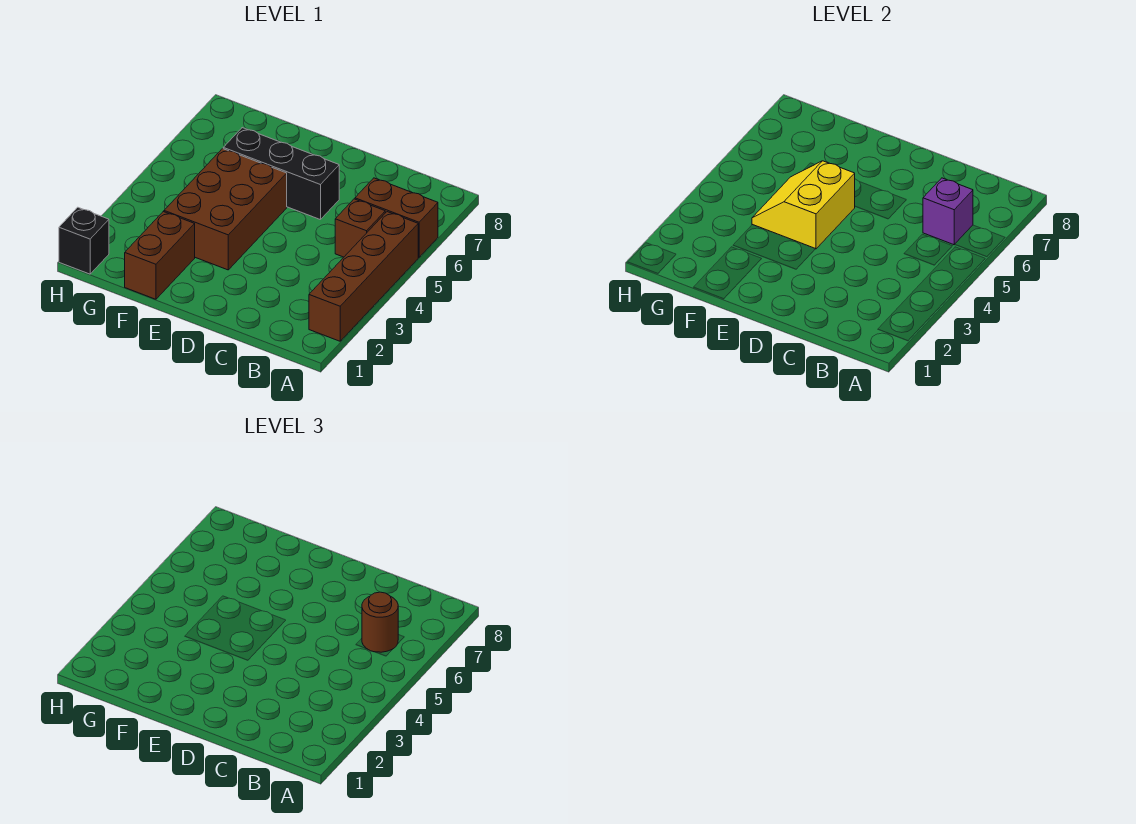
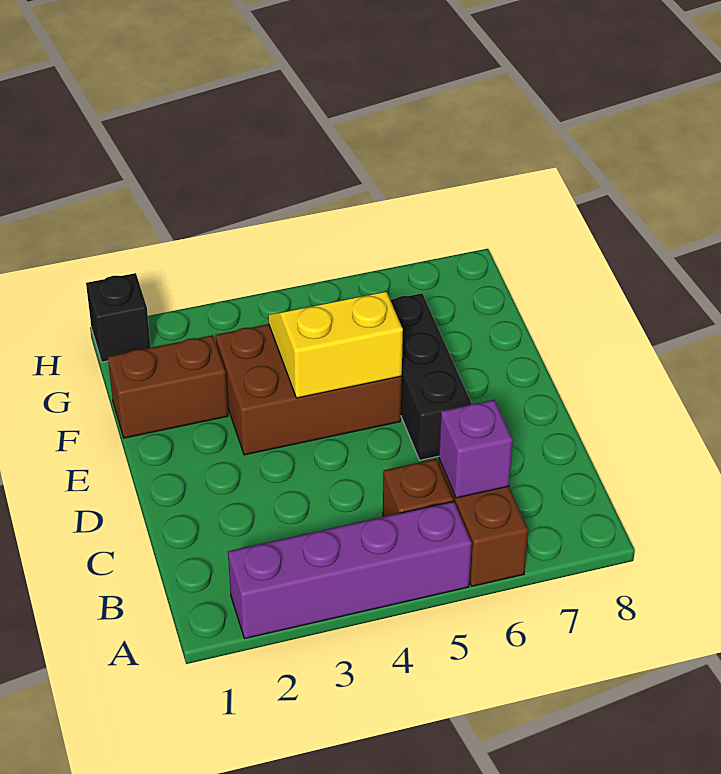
brown brick A2:A5 level 1 -> purple brick A2:A5 level 1
brown round brick B6 level 3 -> none

